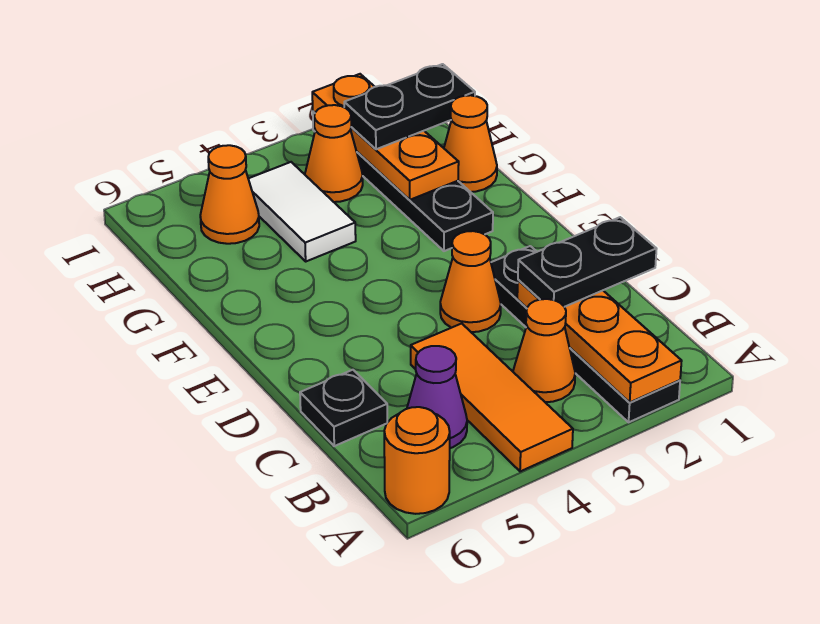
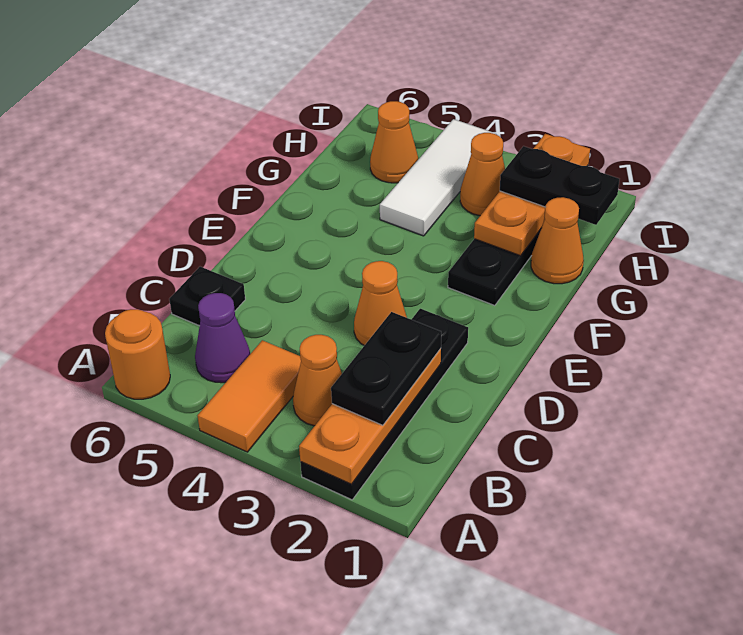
orange tile A4:C4 level 1 -> orange tile A4:B4 level 1
black plate C1:C2 level 3 -> black plate B2:C2 level 3
white tile G4:H4 level 1 -> white tile G4:I4 level 1

